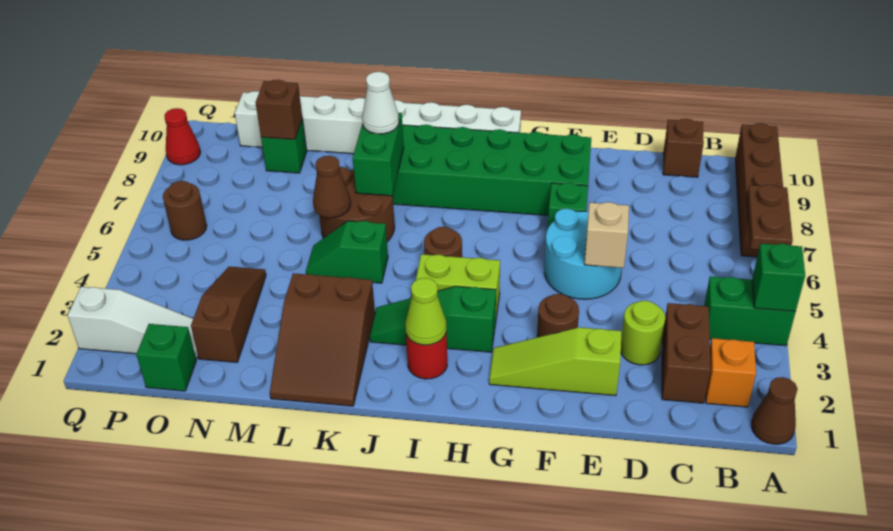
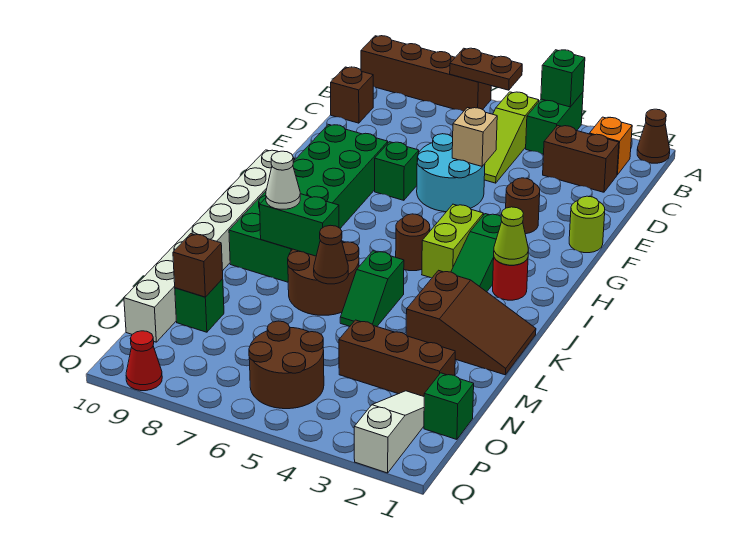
lime round brick D3 level 1 -> lime round brick F1 level 1
lime slope E2:G2 level 1 top E -> lime slope B5:D5 level 1 top B
brown slope N2:N4 level 1 top 2 -> brown brick N2:N4 level 1
brown round brick P6 level 1 -> brown round brick O5:P6 level 1

